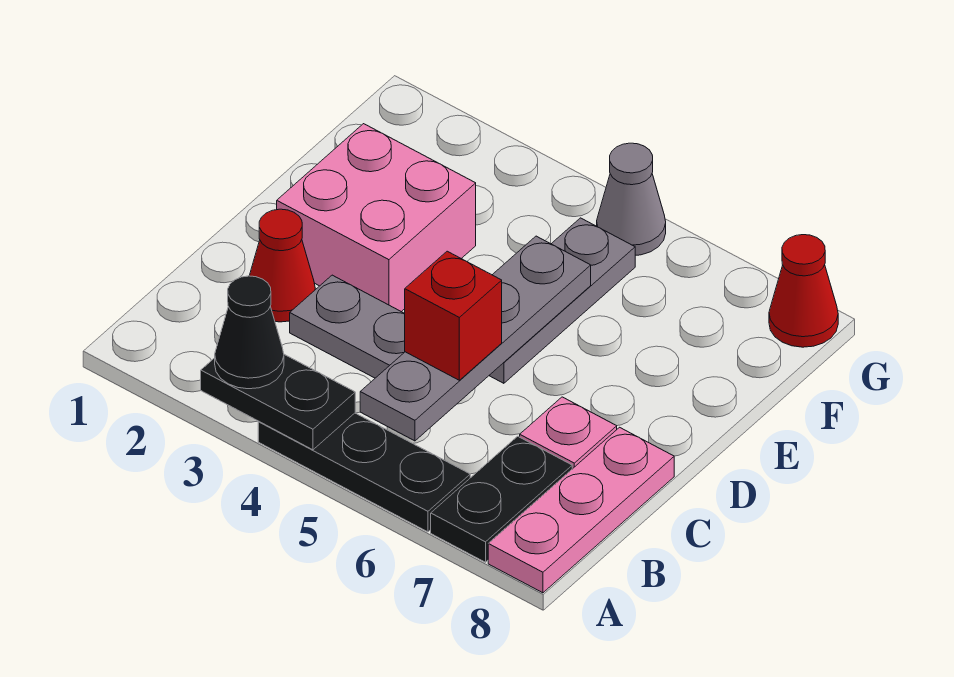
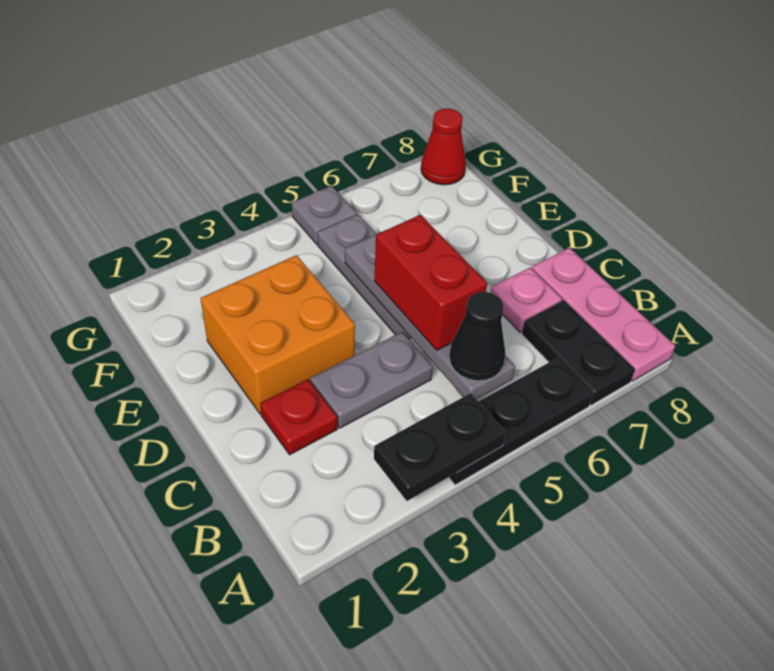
black cone A3 level 3 -> black cone B5 level 3
red cone C2 level 1 -> red plate C2 level 1
red brick C5 level 3 -> red brick C5:D5 level 3
pink brick D2:E3 level 1 -> orange brick D2:E3 level 1
grey cone G5 level 1 -> grey plate G5 level 1

